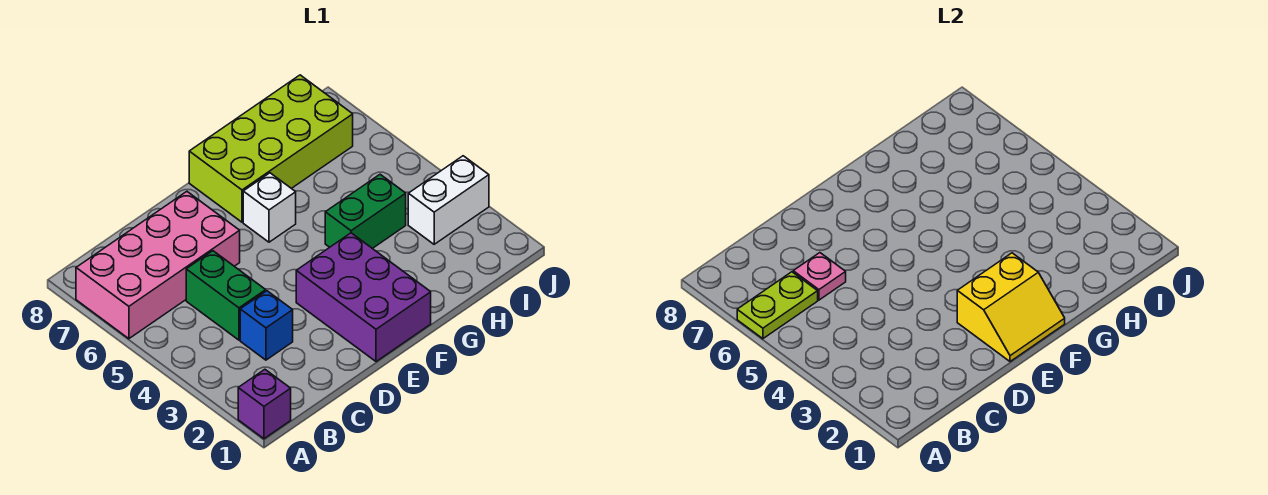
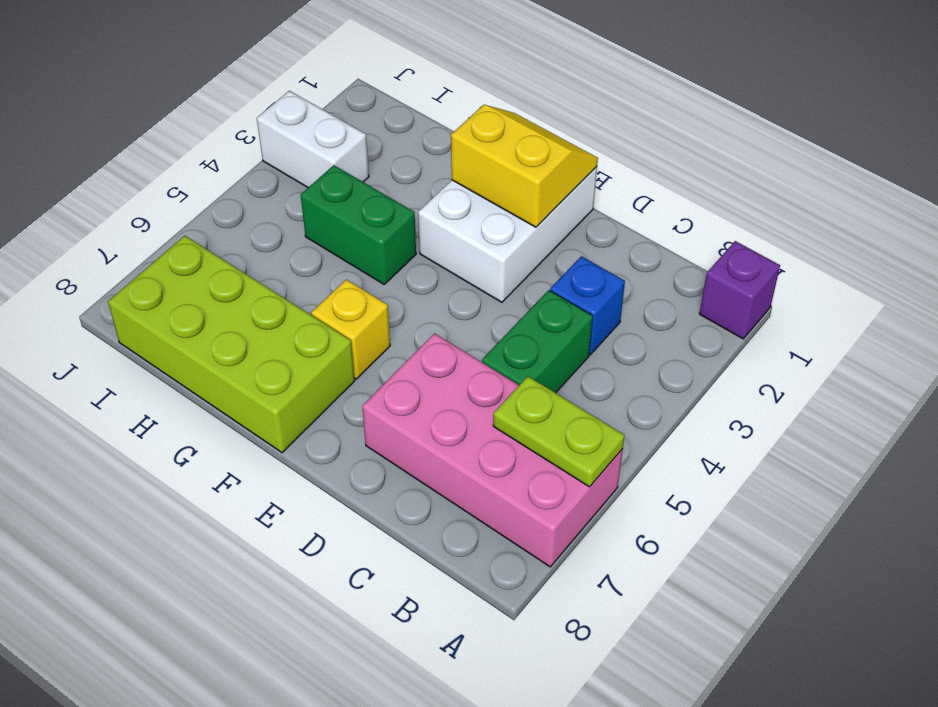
pink plate C6 level 2 -> none
purple brick E1:F3 level 1 -> white brick E1:F3 level 1
white brick F6 level 1 -> yellow brick F6 level 1

